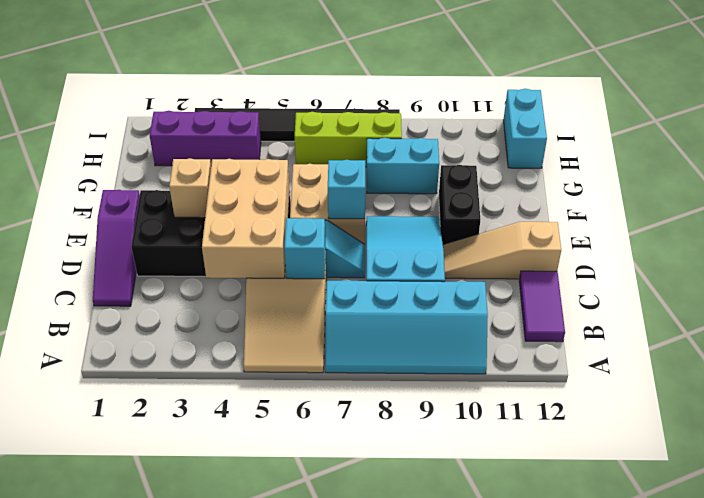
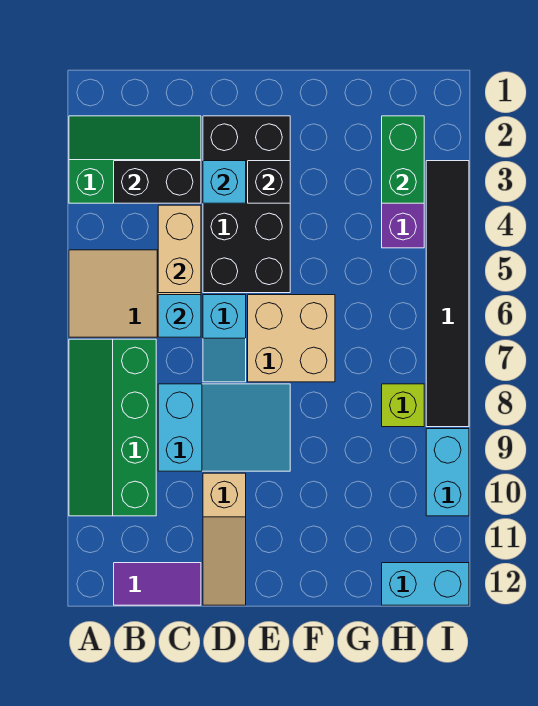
none -> green slope A2:C3 level 1 top 3
cyan slope A7:B10 level 1 top B -> green slope A7:B10 level 1 top B
purple slope C1:E1 level 1 top E -> none
tan brick C4:E5 level 2 -> tan brick C4:C5 level 2
tan slope D10:D12 level 1 top 12 -> tan slope D10:D12 level 1 top 10
tan brick E3 level 2 -> black brick E3 level 2
cyan brick E7 level 2 -> cyan brick D3 level 2
black brick E10:F10 level 1 -> black brick B3:C3 level 2
cyan brick G8:G9 level 1 -> cyan brick I9:I10 level 1
none -> green brick H2:H3 level 2
lime brick H6:H8 level 1 -> lime brick H8 level 1

